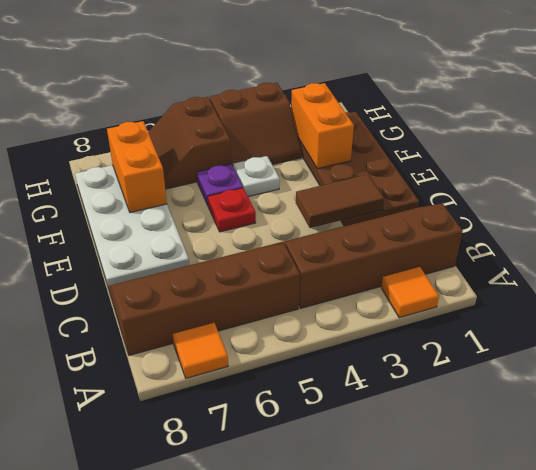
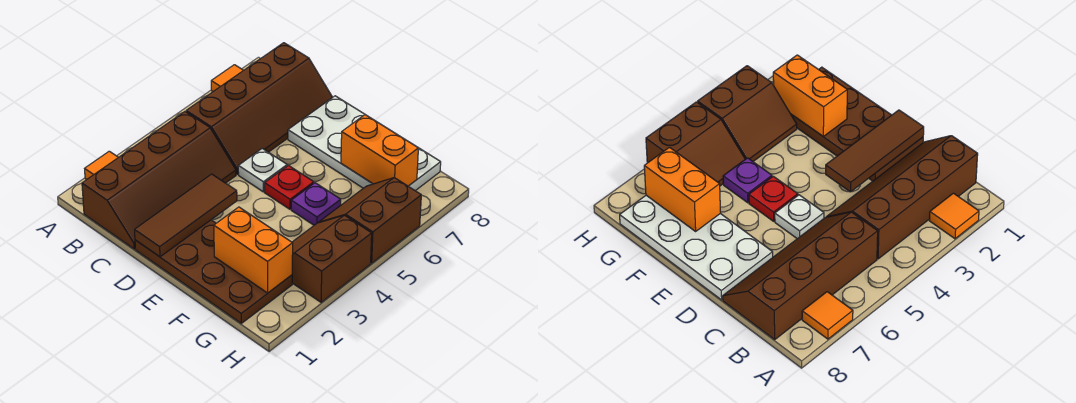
brown tile D2:D3 level 2 -> brown tile D1:D3 level 2
white plate F4 level 1 -> white plate D5 level 1
brown slope G5:H6 level 1 top 5 -> brown slope G5:H6 level 1 top H

